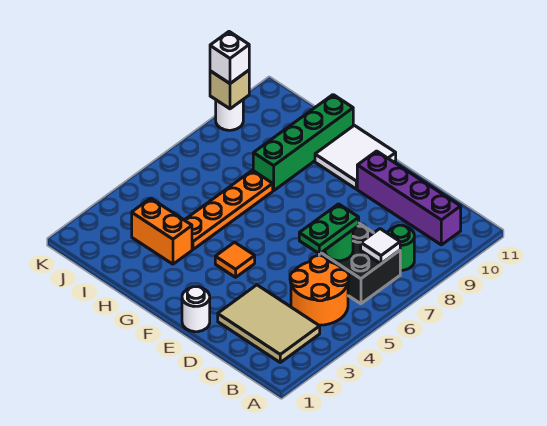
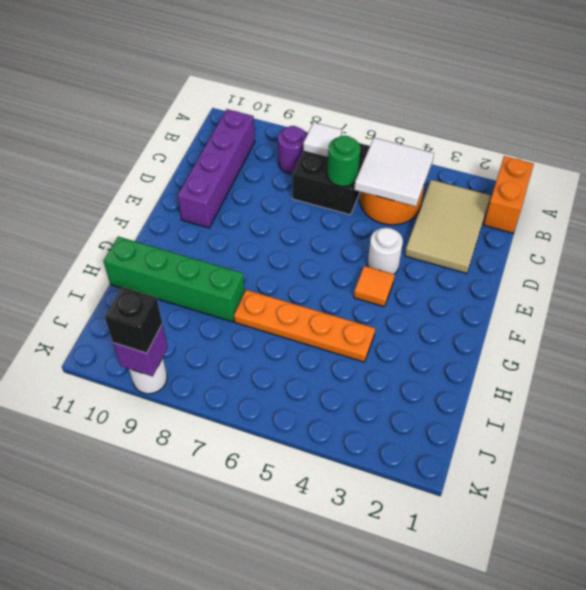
green round brick B8 level 1 -> purple round brick B8 level 1
green plate C5:C6 level 3 -> none
white round brick E1 level 1 -> white round brick E4 level 1
white tile F10:G11 level 1 -> white tile B4:C5 level 2
orange brick H3:I3 level 1 -> orange brick A1:B1 level 1
tan brick K9 level 2 -> purple brick K9 level 2
white brick K9 level 3 -> black brick K9 level 3

